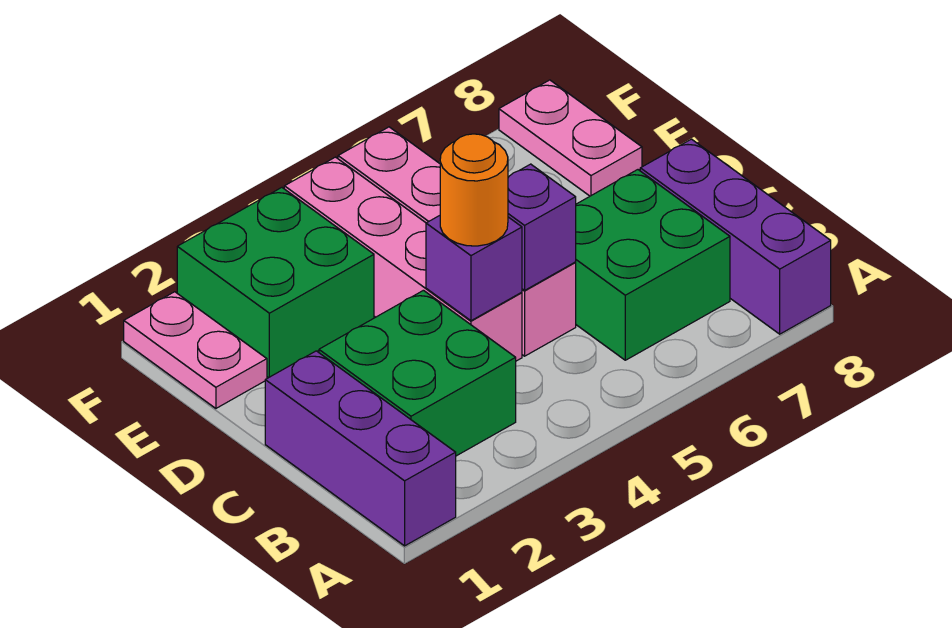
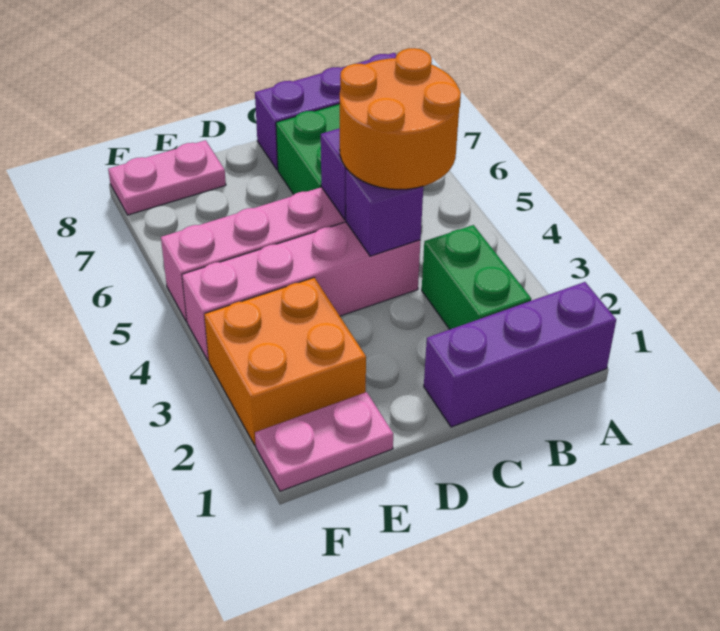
green brick B2:C3 level 1 -> green brick B2:B3 level 1
orange round brick C4 level 3 -> orange round brick B4:C5 level 3
green brick E2:F3 level 1 -> orange brick E2:F3 level 1

